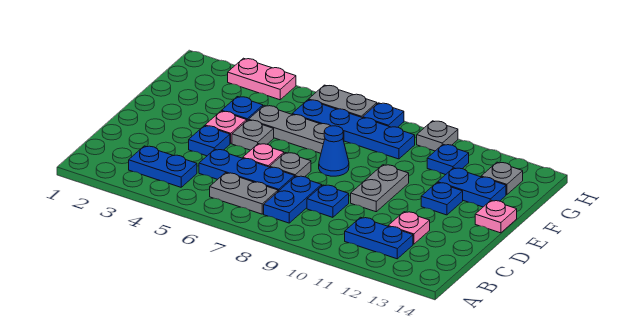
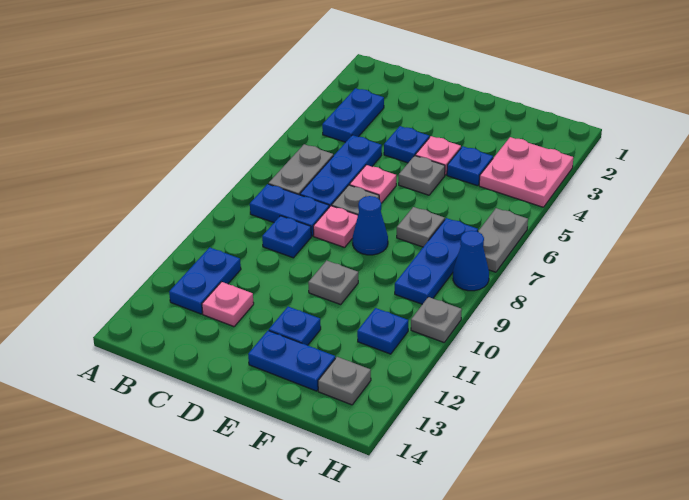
grey plate D10:E10 level 1 -> grey plate E10 level 1
pink plate E14 level 1 -> pink plate D8 level 1
grey plate F5:F7 level 1 -> grey plate F7 level 1
blue plate F12:F13 level 1 -> blue plate E13:F13 level 1
blue plate G6:G9 level 1 -> blue plate G7:G9 level 1
pink plate H3:H4 level 1 -> pink plate G3:H4 level 1
blue plate H8 level 1 -> blue cone H8 level 1

